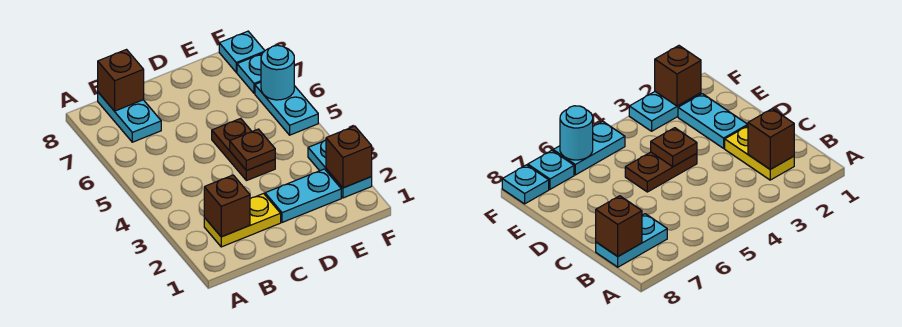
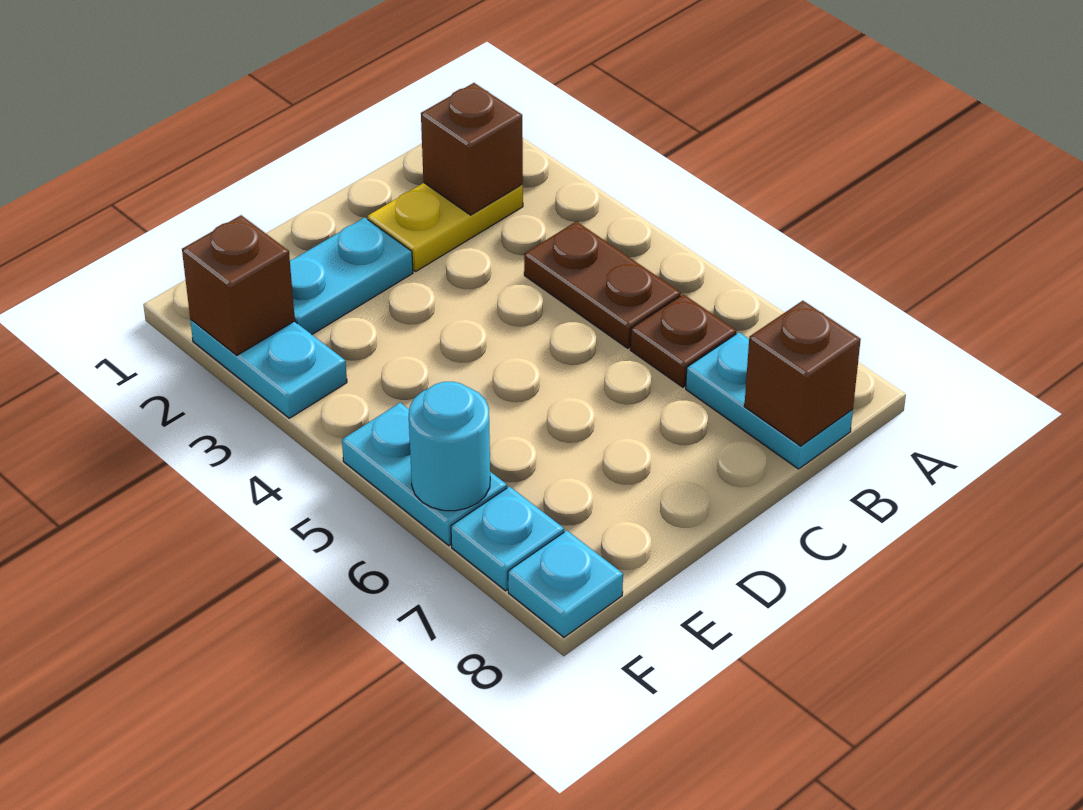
brown plate D4:D5 level 1 -> brown plate B4:B5 level 1
brown plate D4 level 2 -> brown plate B6 level 1

